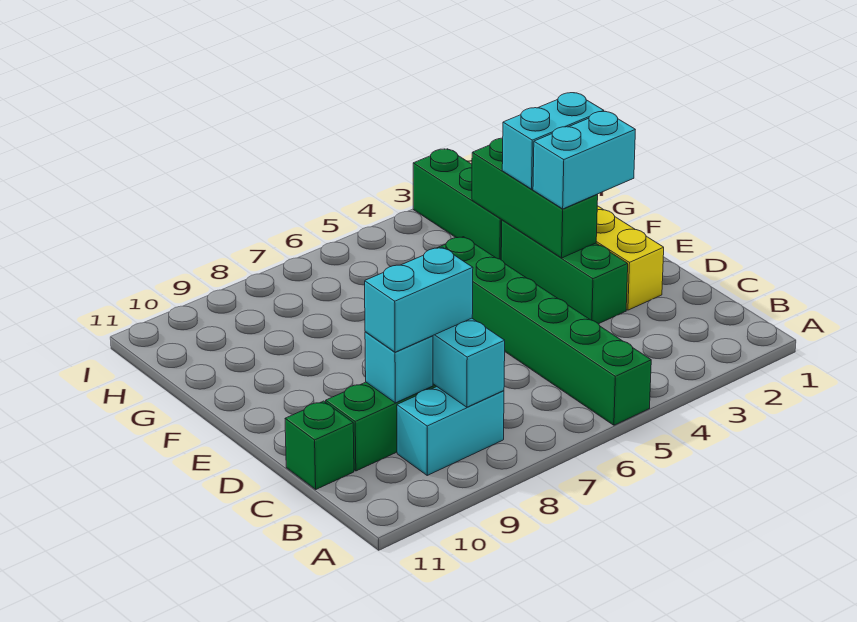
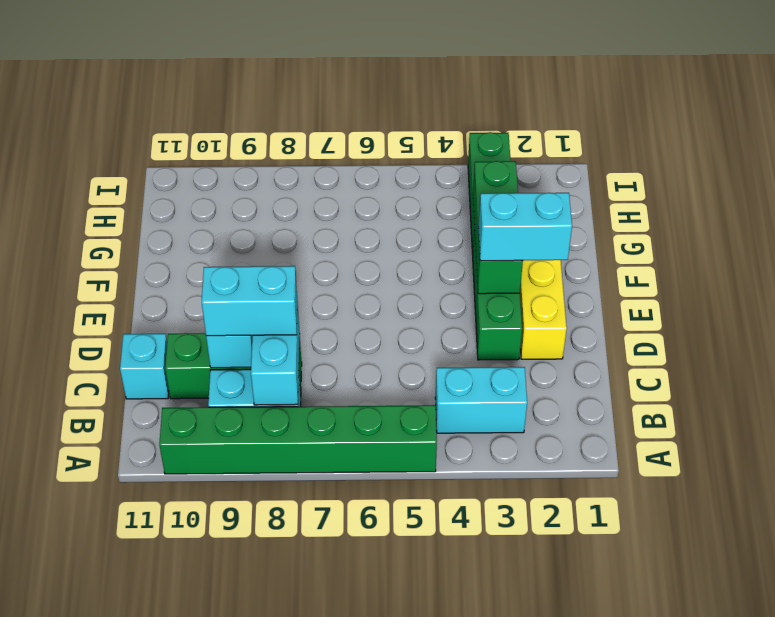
green brick A5:F5 level 1 -> green brick A5:A10 level 1
green brick C11 level 1 -> cyan brick C11 level 1
cyan brick F2:F3 level 3 -> cyan brick B3:B4 level 1

